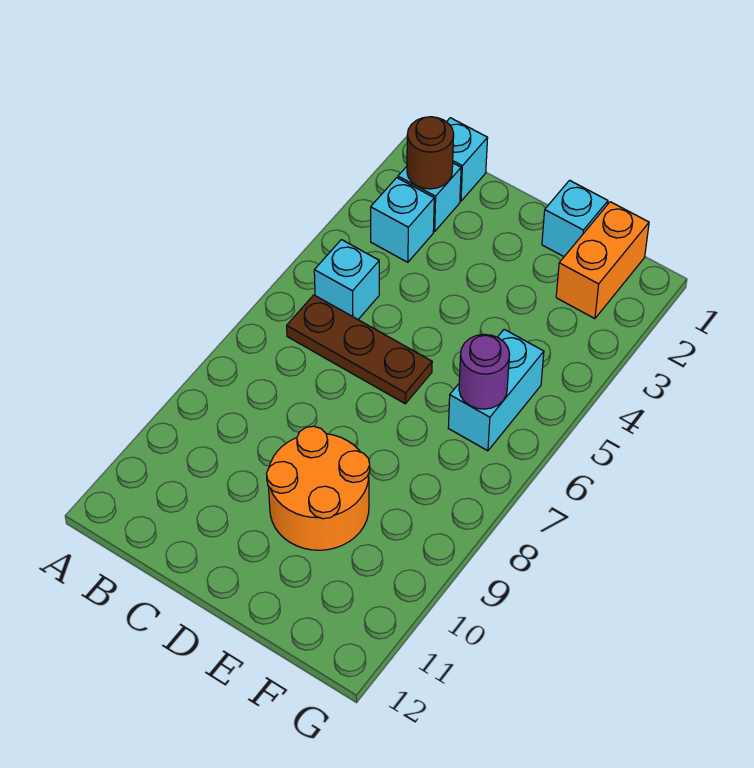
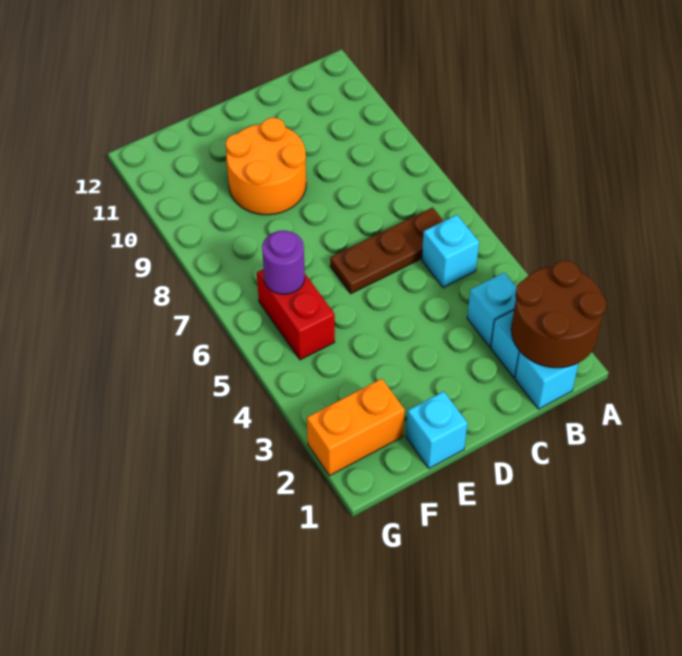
brown round brick B2 level 2 -> brown round brick A1:B2 level 2
orange brick F1:F2 level 1 -> orange brick F2:G2 level 1
cyan brick F5:F6 level 1 -> red brick F5:F6 level 1

